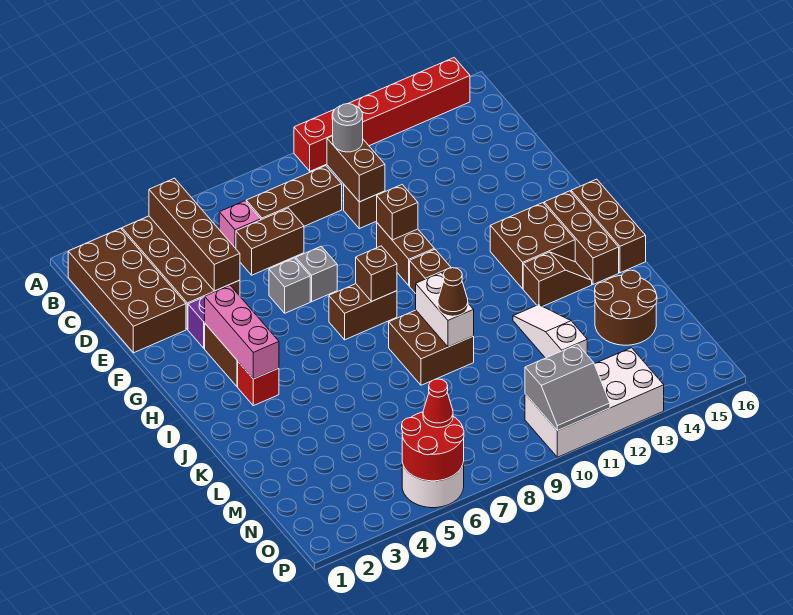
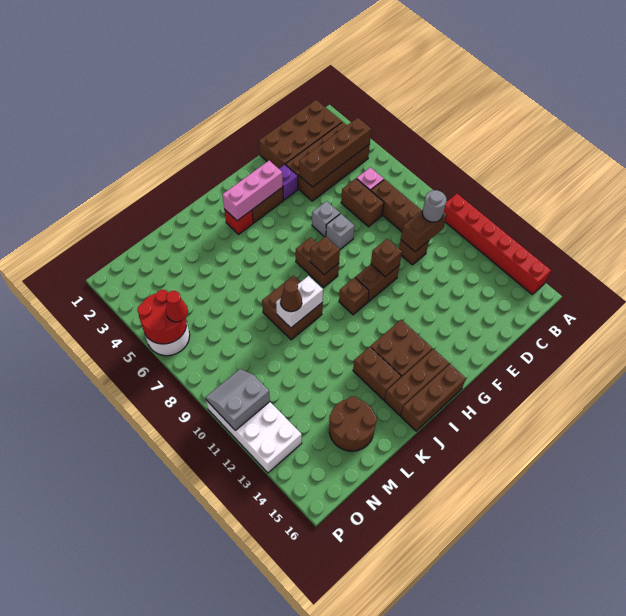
brown slope J13:J14 level 1 top 13 -> brown brick J13:J14 level 1
white slope K12:M12 level 1 top M -> none
grey slope O10:P11 level 2 top O -> grey slope O10:P11 level 2 top 11

